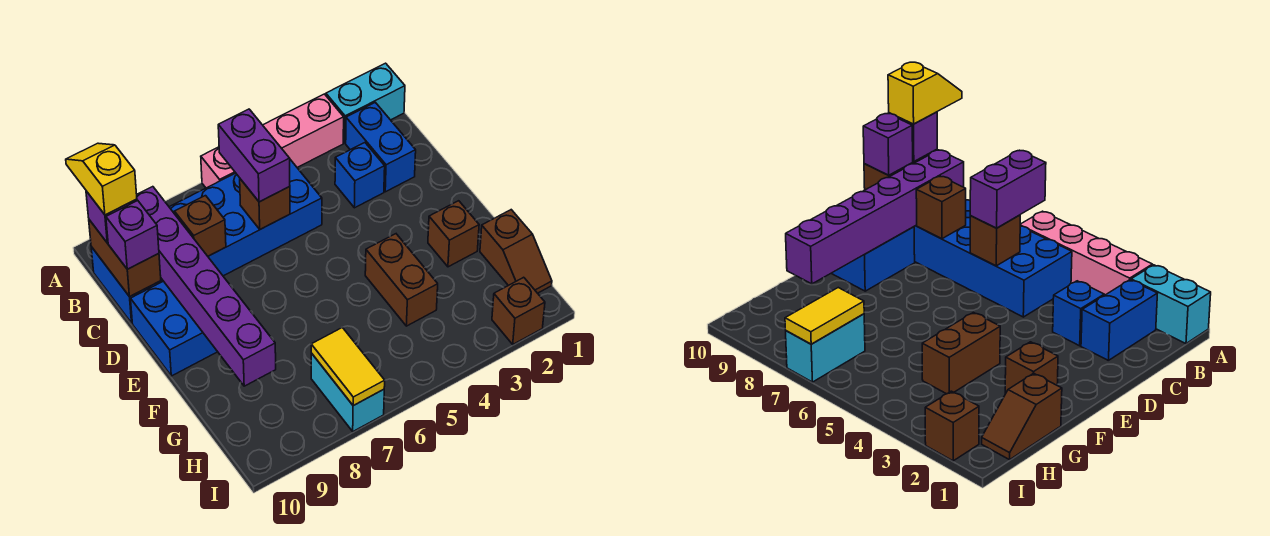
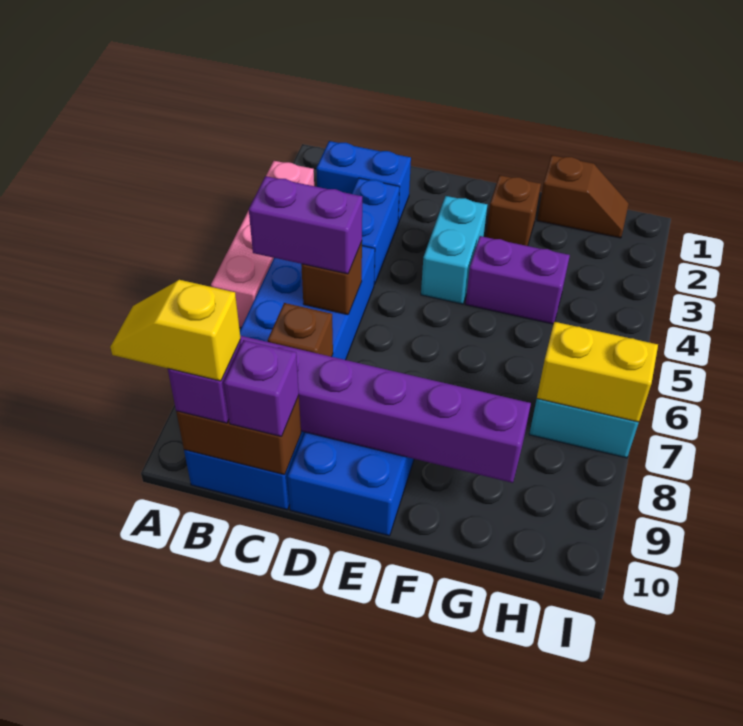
cyan brick A1:A2 level 1 -> cyan brick E3:E4 level 1
blue brick C3 level 1 -> blue brick C3:C4 level 1
brown brick F4:G4 level 1 -> purple brick F4:G4 level 1
yellow tile H7:I7 level 2 -> yellow brick H7:I7 level 2
brown brick I2 level 1 -> none

